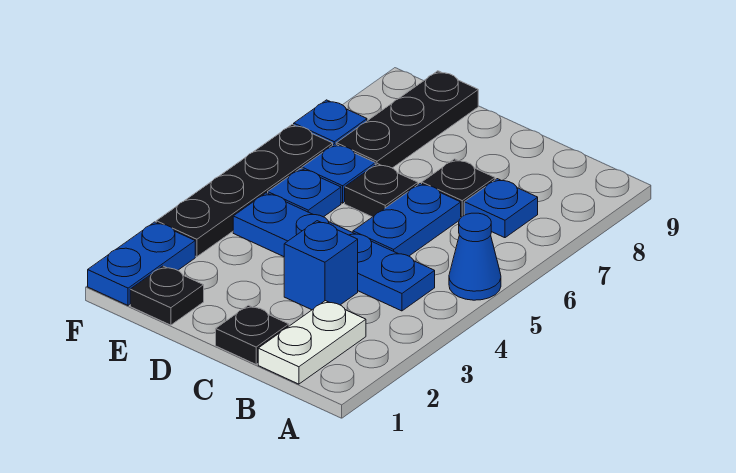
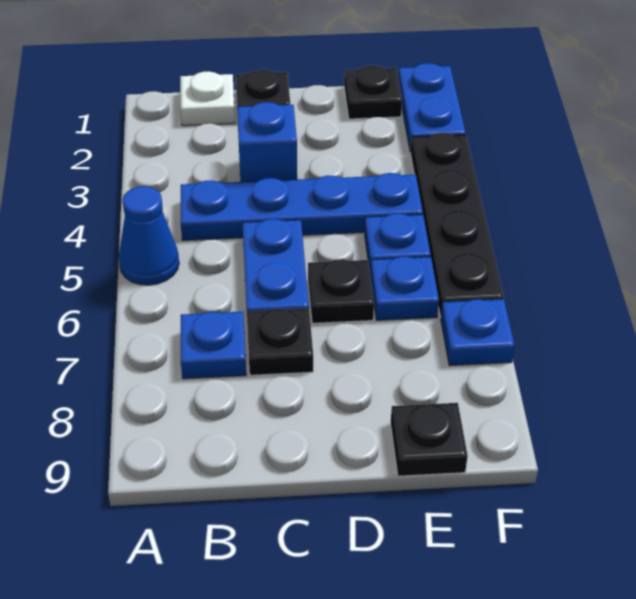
white plate B1:B2 level 1 -> white plate B1 level 1
black plate E7:E9 level 1 -> black plate E9 level 1

